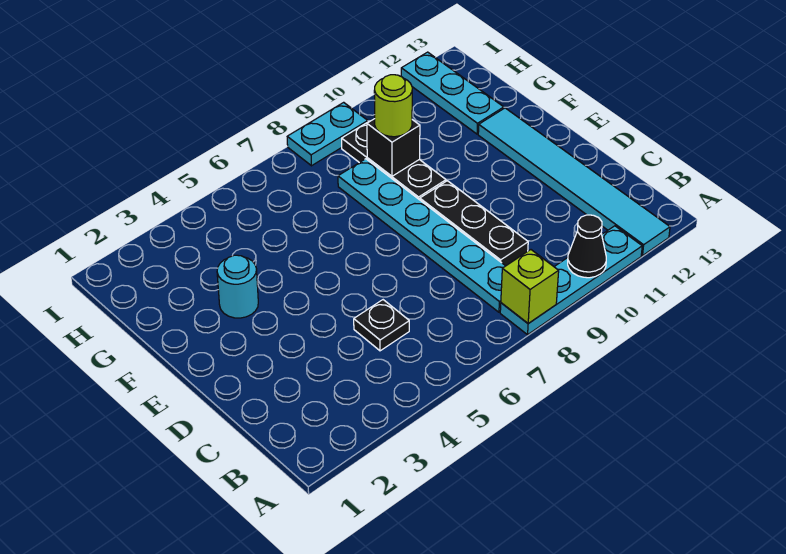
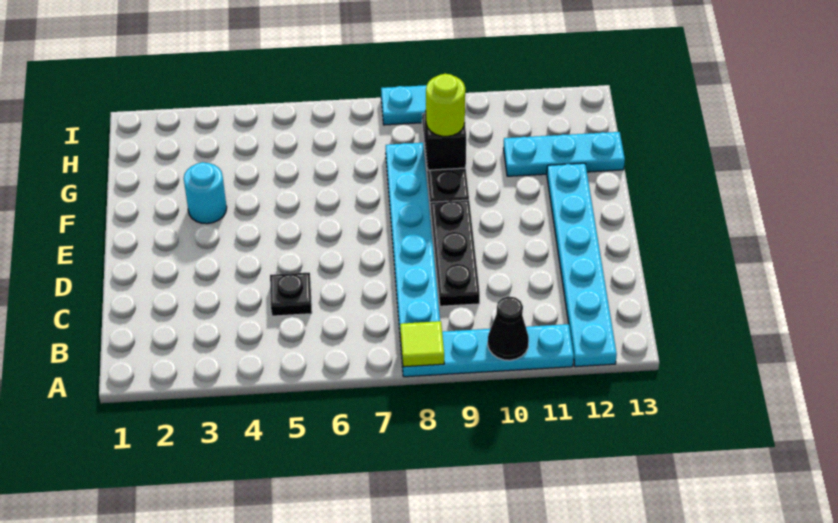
lime brick A8 level 2 -> lime tile A8 level 2
cyan tile A12:F12 level 1 -> cyan plate A12:F12 level 1
cyan plate G12:I12 level 1 -> cyan plate G11:G13 level 1

